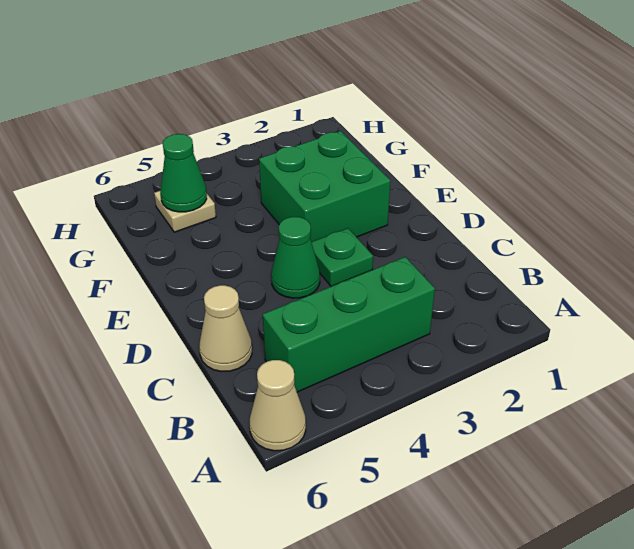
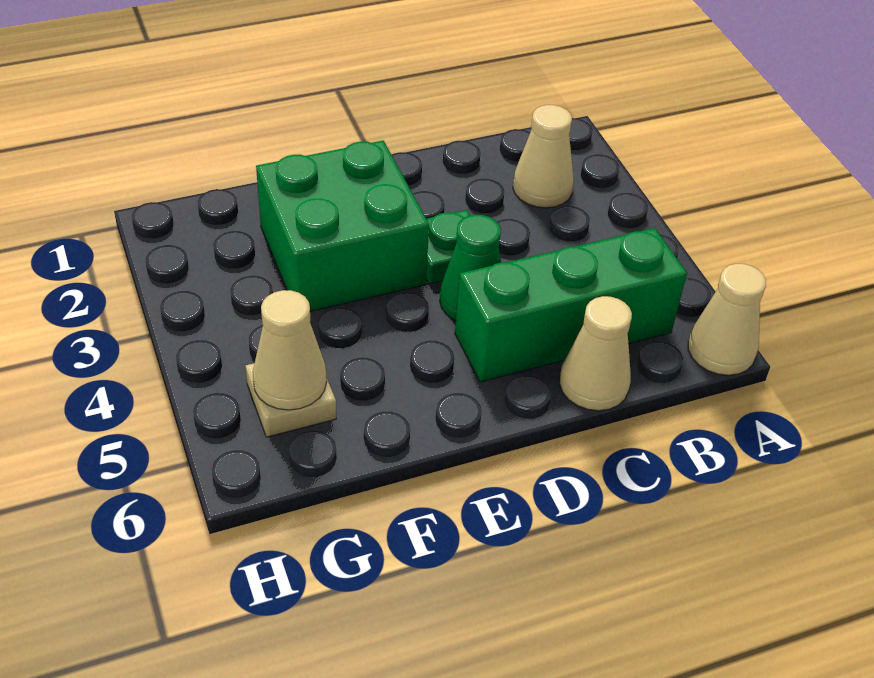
none -> tan cone B2 level 1
green brick B3:B5 level 1 -> green brick B5:D5 level 1
green cone G5 level 2 -> tan cone G5 level 2

